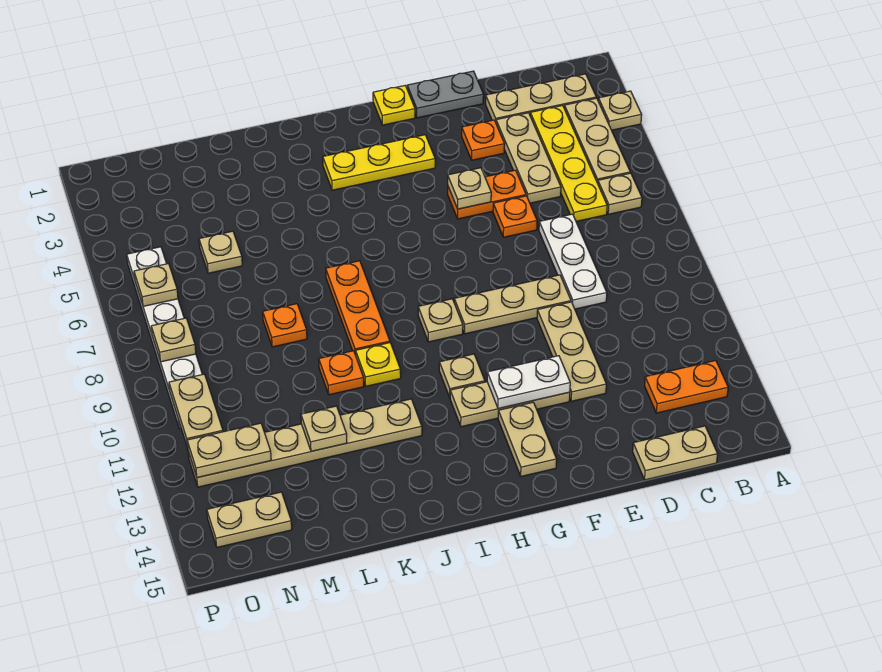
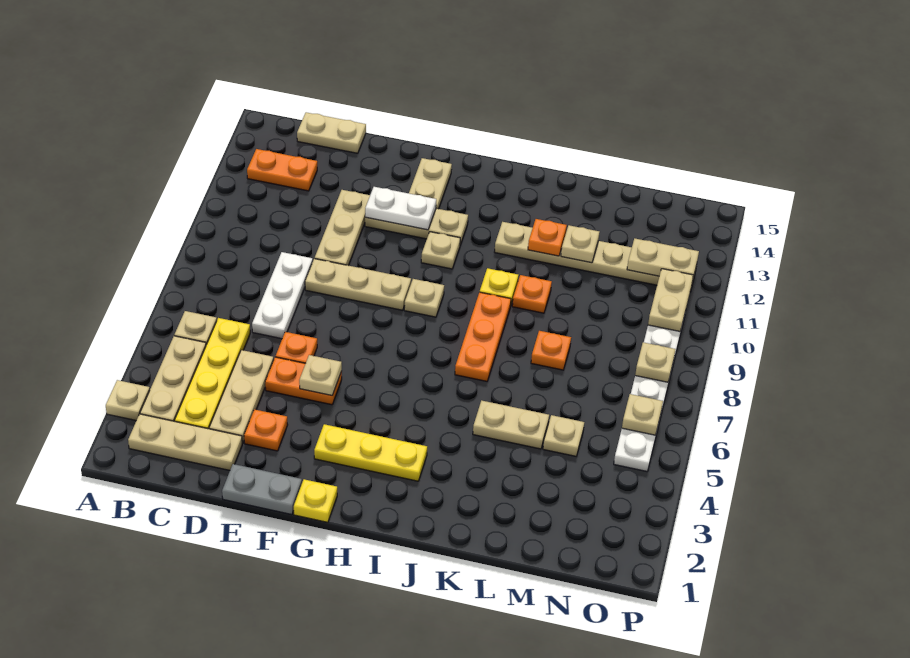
none -> orange plate K12 level 2
tan plate N14:O14 level 1 -> tan plate K5:L5 level 1

